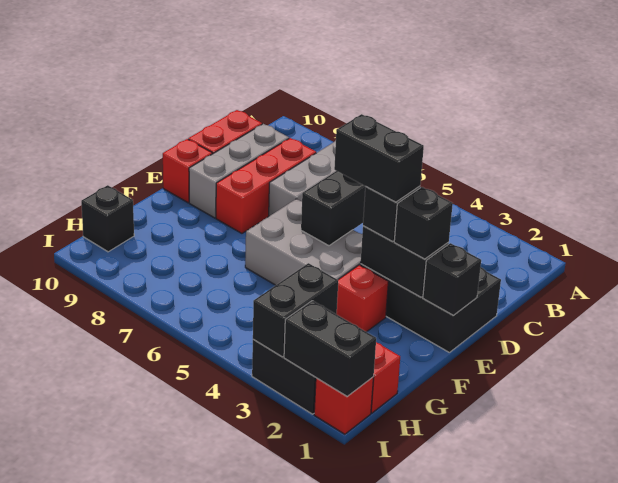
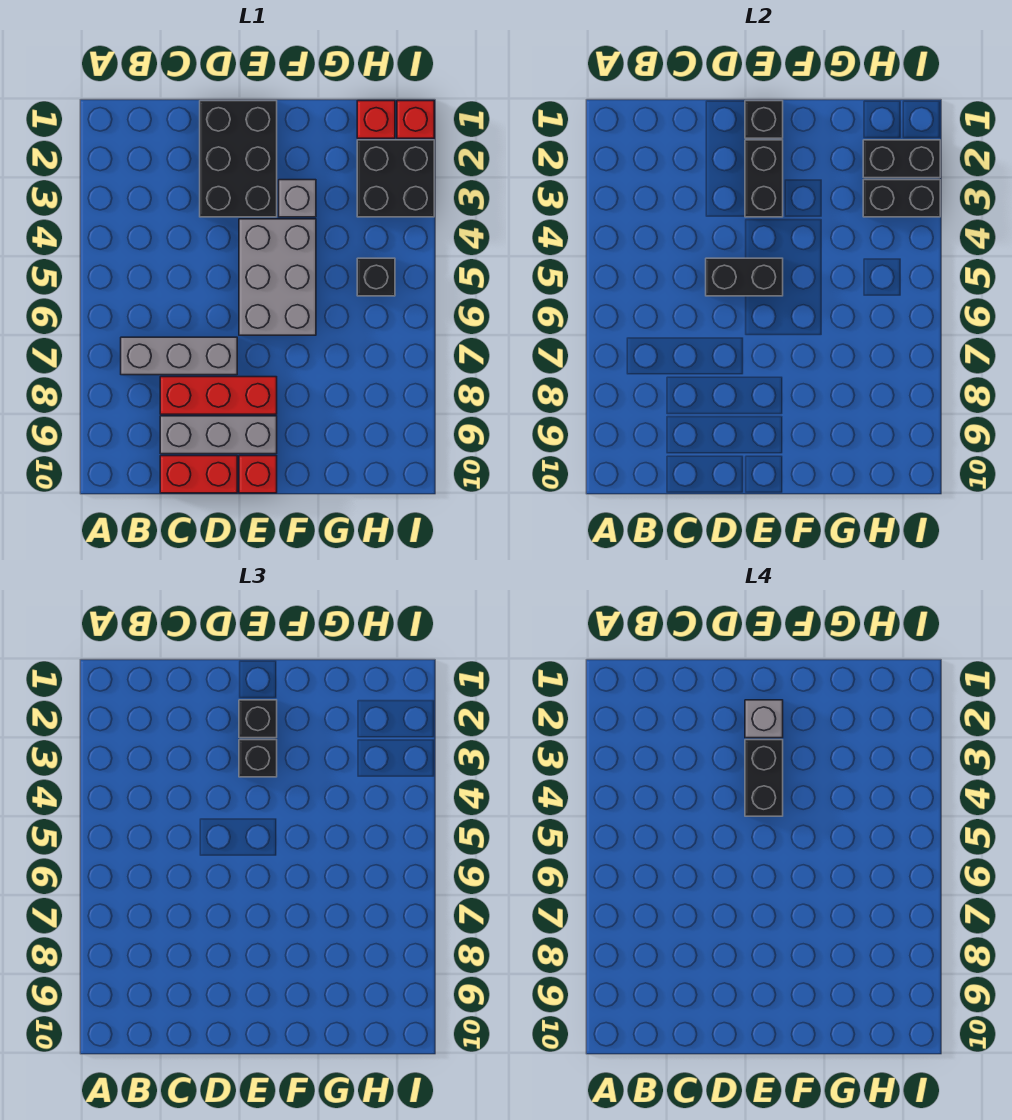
none -> grey brick E2 level 4
red brick F3 level 1 -> grey brick F3 level 1
black brick H10 level 1 -> black brick H5 level 1
black brick I1:I2 level 2 -> black brick H2:I2 level 2

